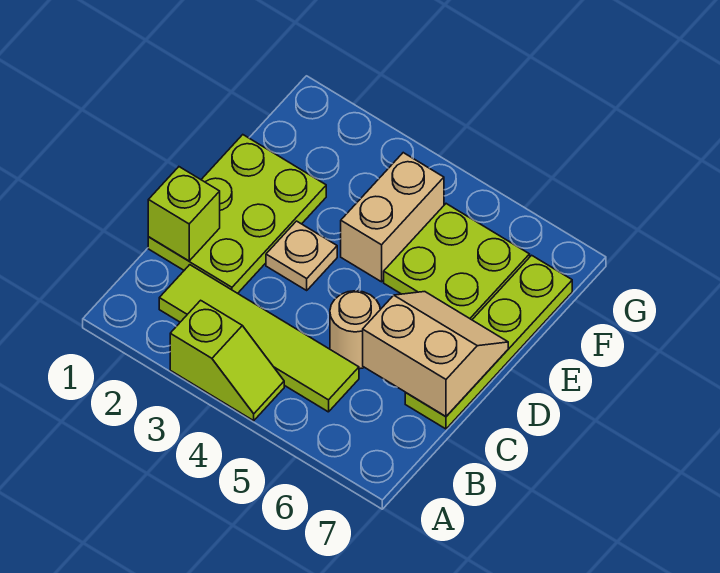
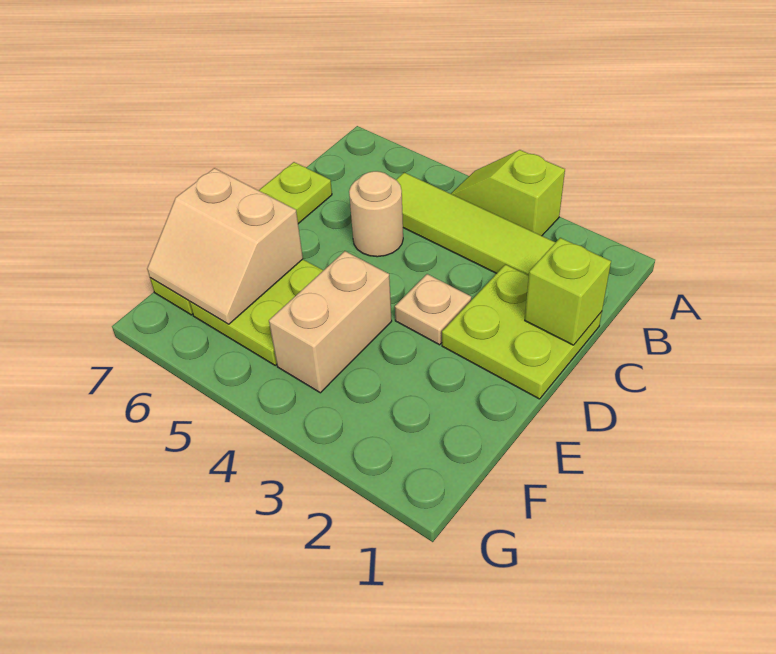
lime plate C1:E2 level 1 -> lime plate C1:D2 level 1
tan slope C6:D7 level 2 top C -> tan slope E6:F7 level 2 top E

